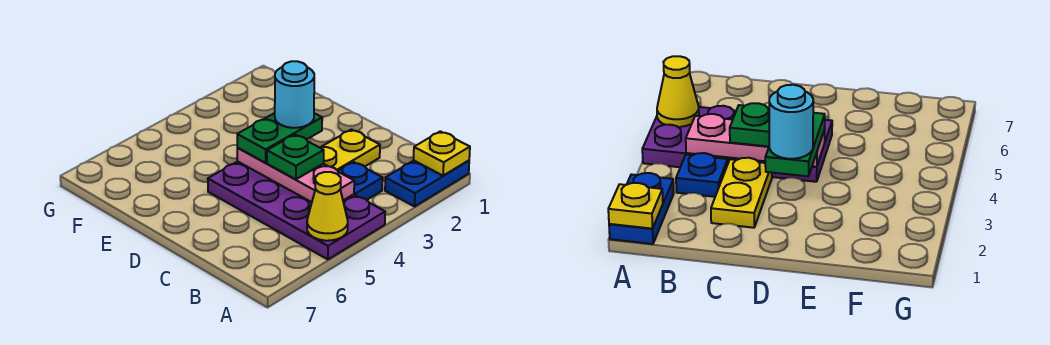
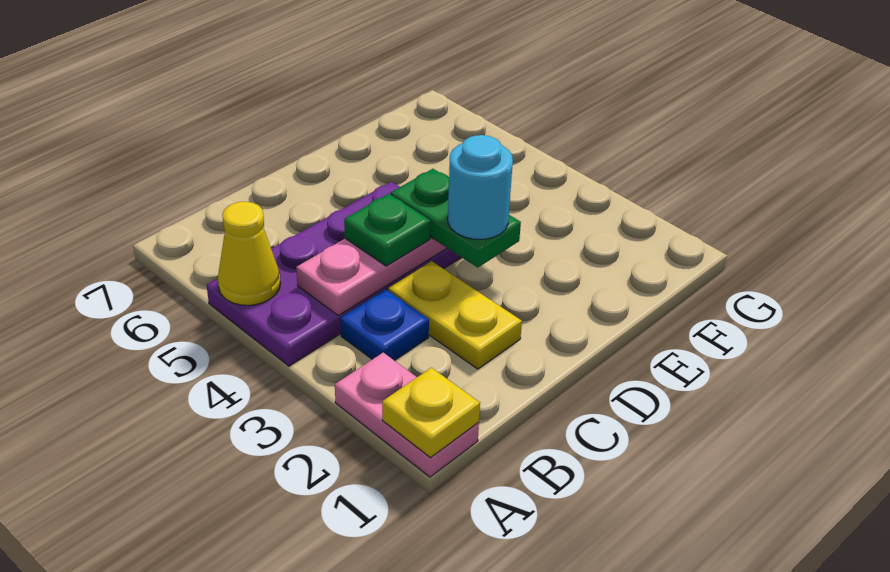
blue plate A1:A2 level 1 -> pink plate A1:A2 level 1

